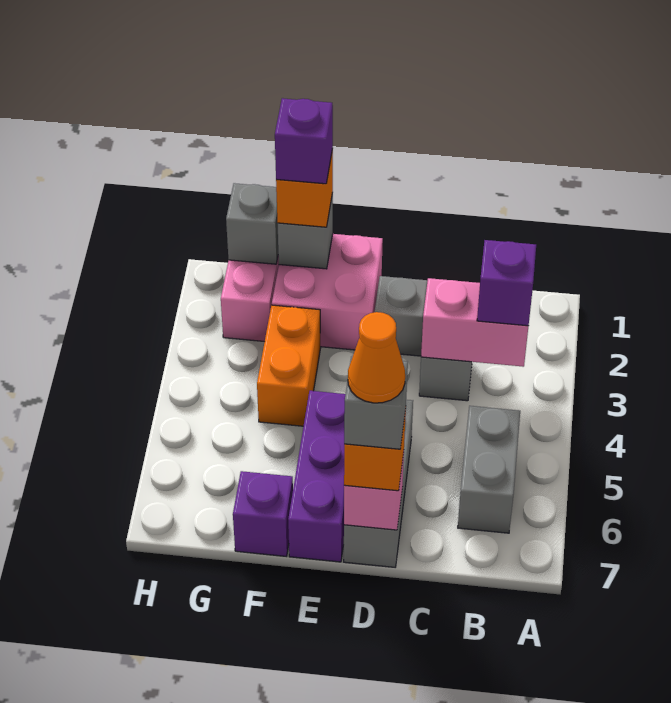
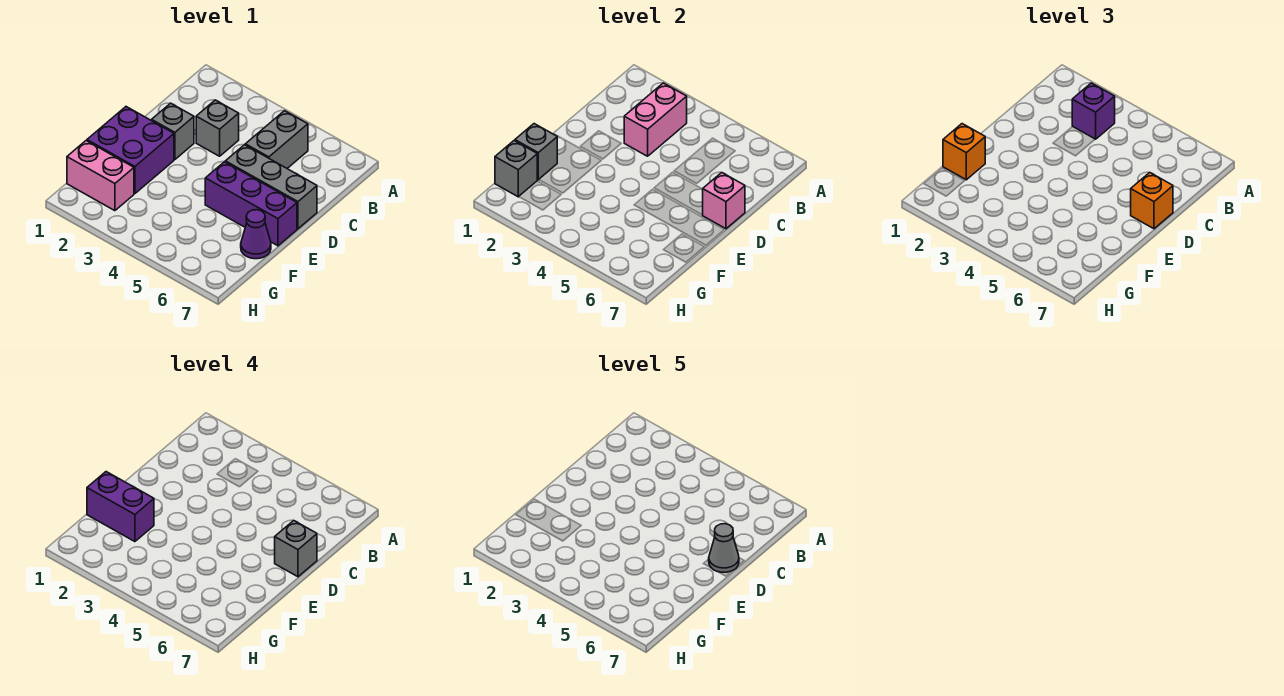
grey brick B5:B6 level 1 -> grey brick B5:C5 level 1
orange cone D7 level 5 -> grey cone D7 level 5
pink brick E1:F2 level 1 -> purple brick E1:F2 level 1
purple brick F1 level 4 -> purple brick F1:F2 level 4
orange brick F3:F4 level 1 -> none
purple brick F7 level 1 -> purple cone F7 level 1

